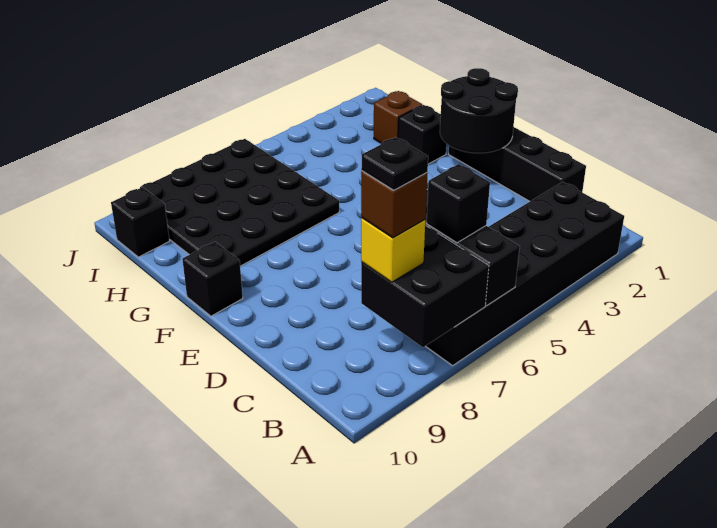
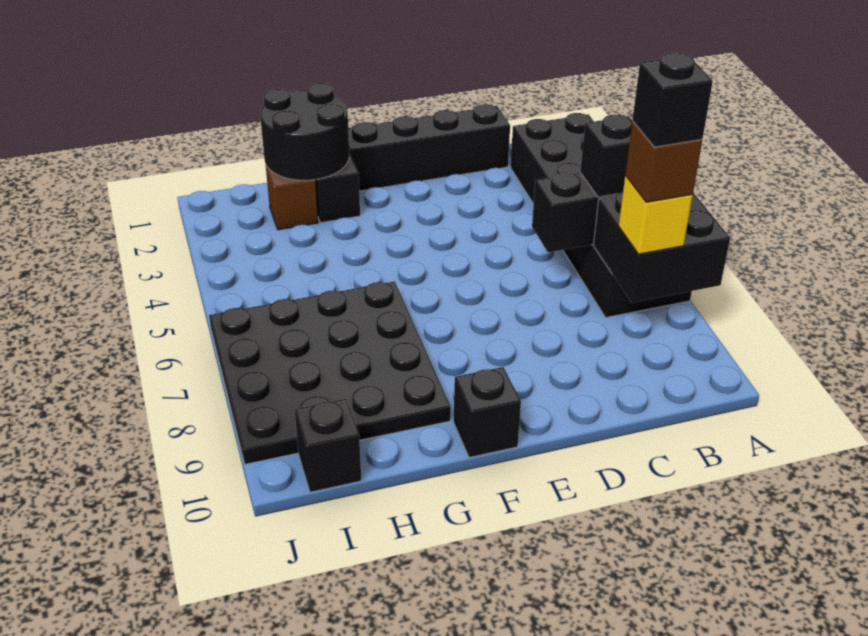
black plate B8 level 5 -> black brick B8 level 5
black round brick E1:F2 level 2 -> black round brick G1:H2 level 2

